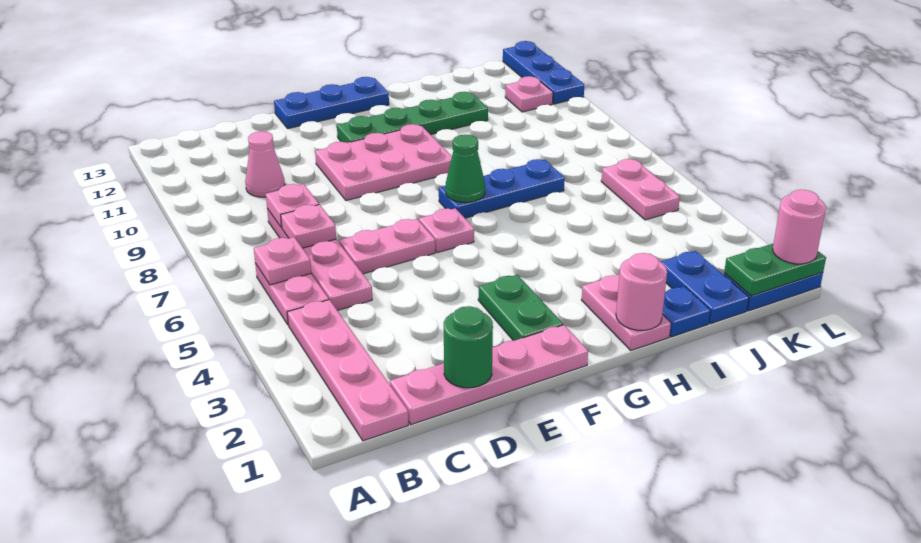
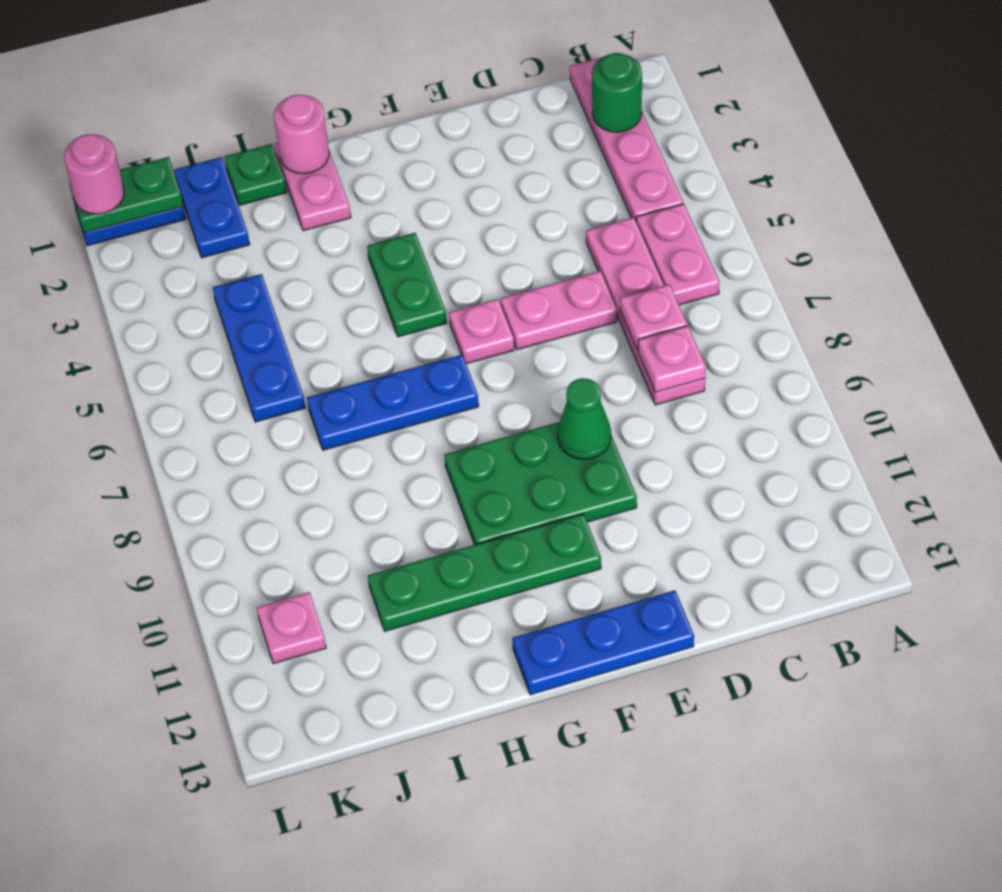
pink plate B6 level 2 -> none
pink plate C1:F1 level 1 -> none
pink cone C10 level 1 -> none
green round brick D1 level 2 -> green round brick B2 level 2
pink plate E9:G10 level 1 -> green plate E9:G10 level 1
green plate F2:F3 level 1 -> green plate G4:G5 level 1
green cone G7 level 2 -> green cone E9 level 2
blue plate I1 level 1 -> green plate I1 level 1
pink plate K5:K6 level 1 -> none
blue plate L11:L13 level 1 -> blue plate J4:J6 level 1

